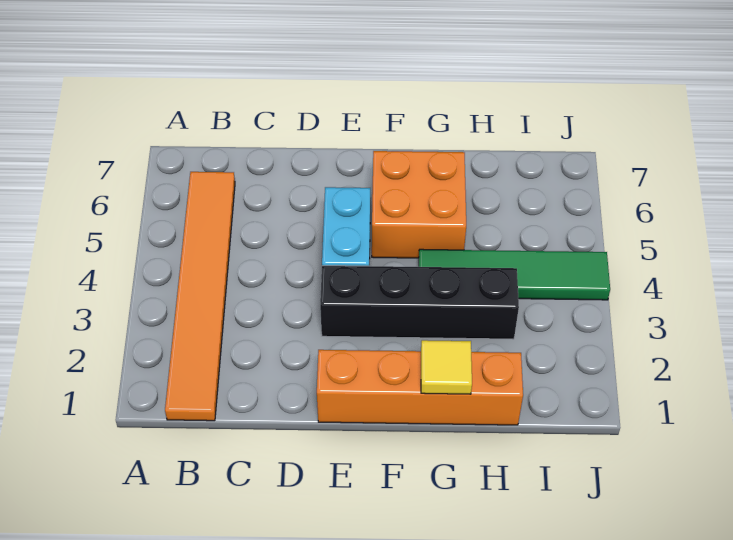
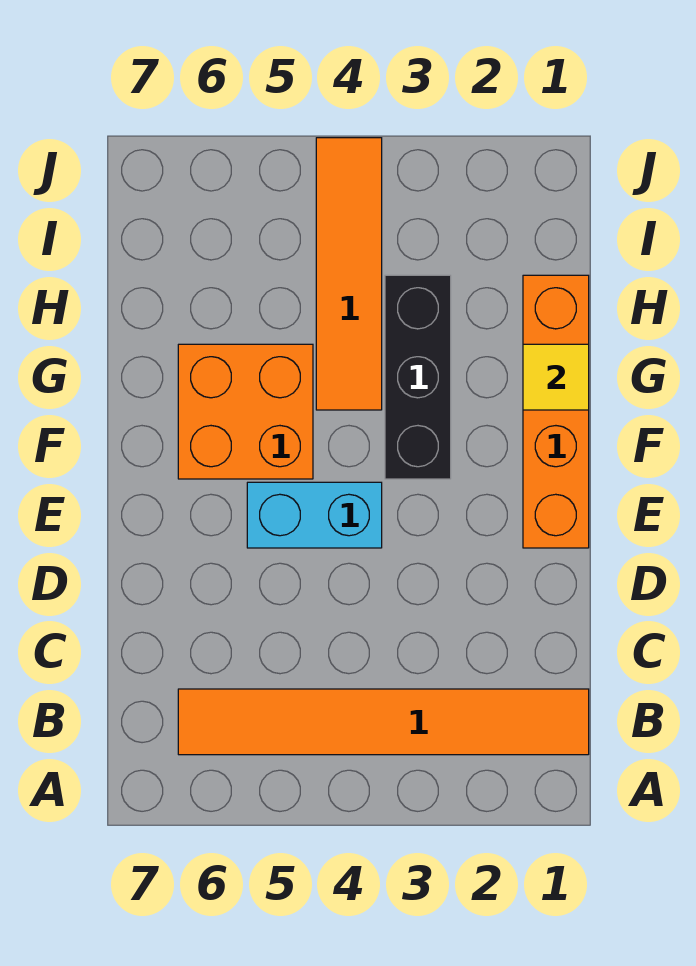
black brick E3:H3 level 1 -> black brick F3:H3 level 1
green tile G4:J4 level 1 -> orange tile G4:J4 level 1

